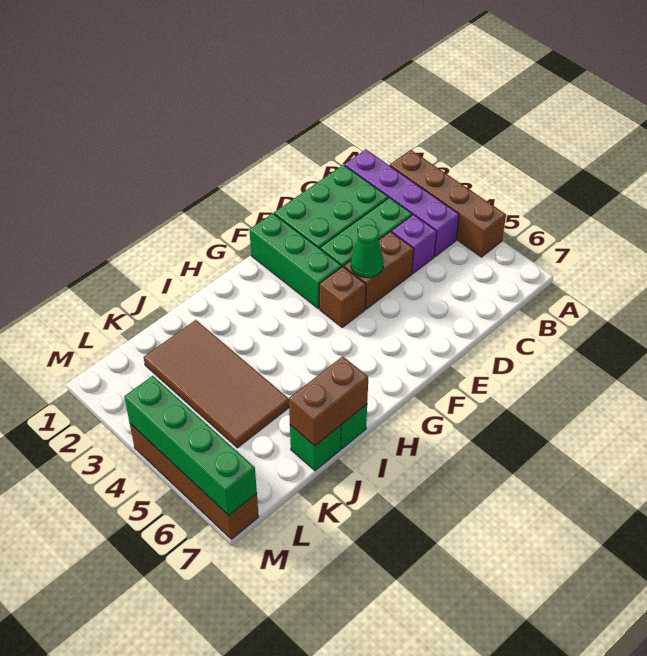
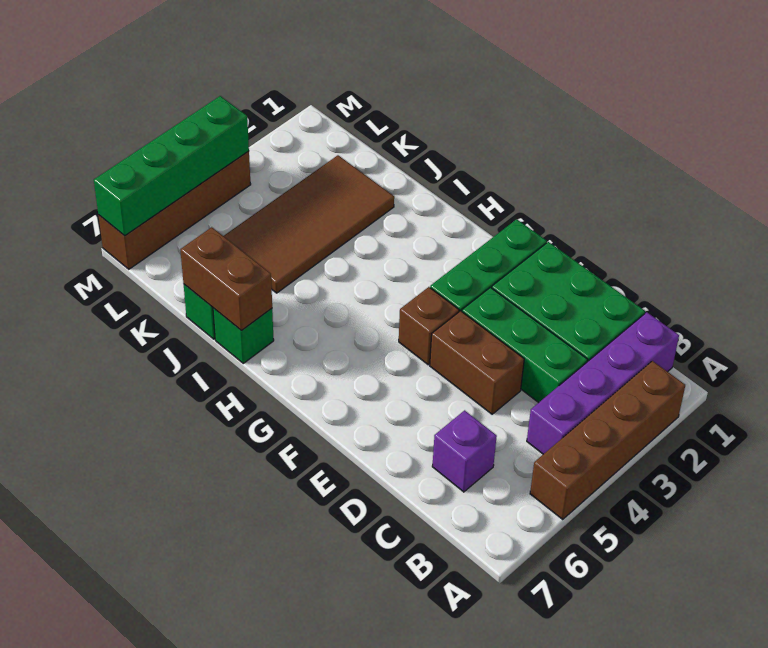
purple brick C4 level 1 -> purple brick C6 level 1
green cone E4 level 2 -> none

